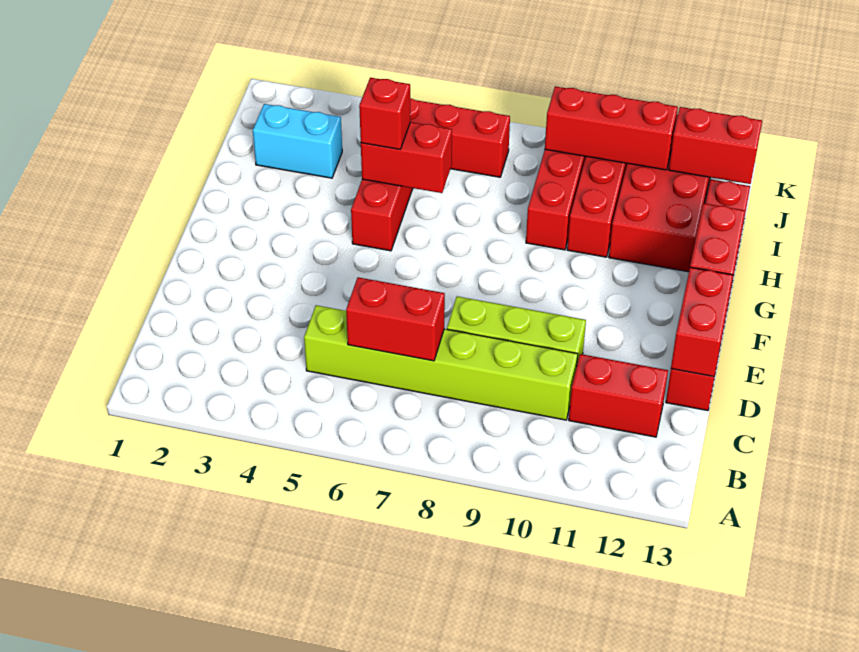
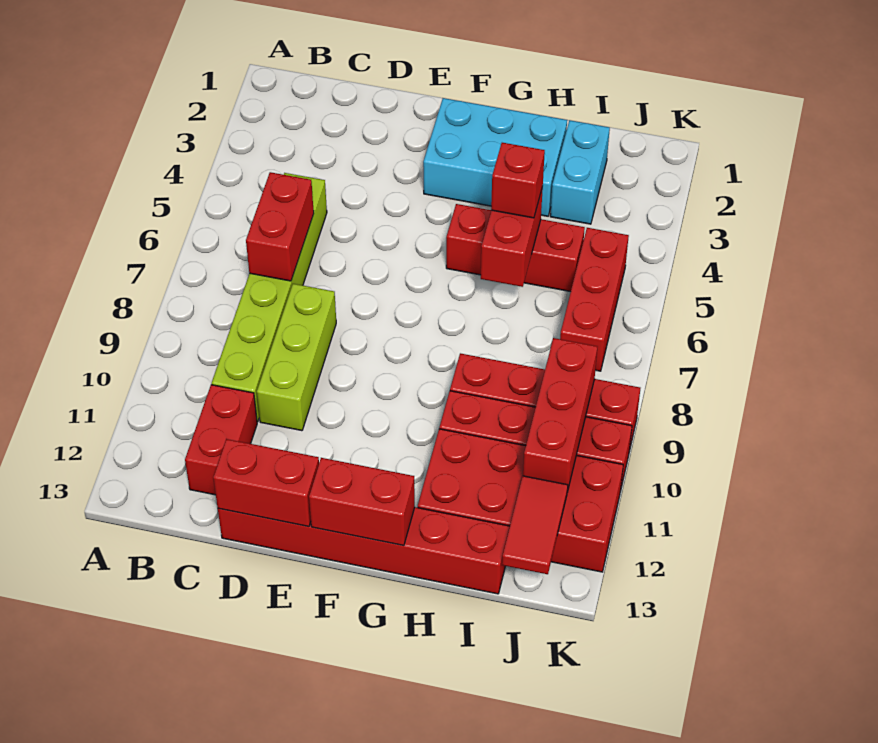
none -> cyan brick F2:H3 level 1
red brick J12:J13 level 2 -> red tile J12:J13 level 2

